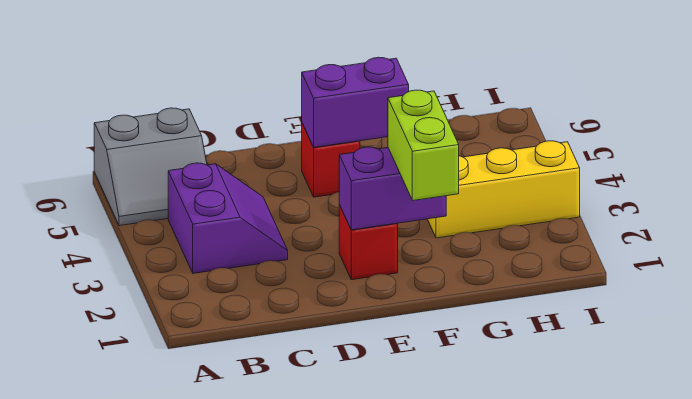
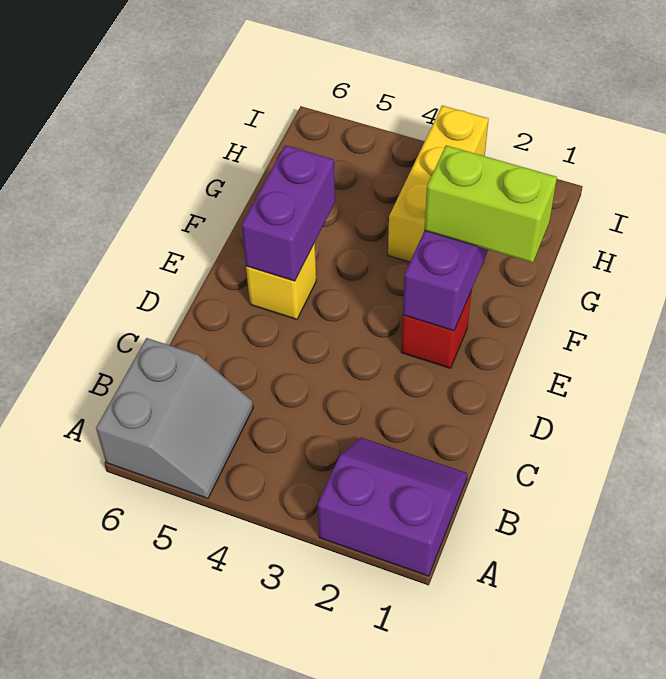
purple slope B3:C4 level 1 top B -> purple slope A1:B2 level 1 top A
red brick E5 level 1 -> yellow brick E5 level 1

